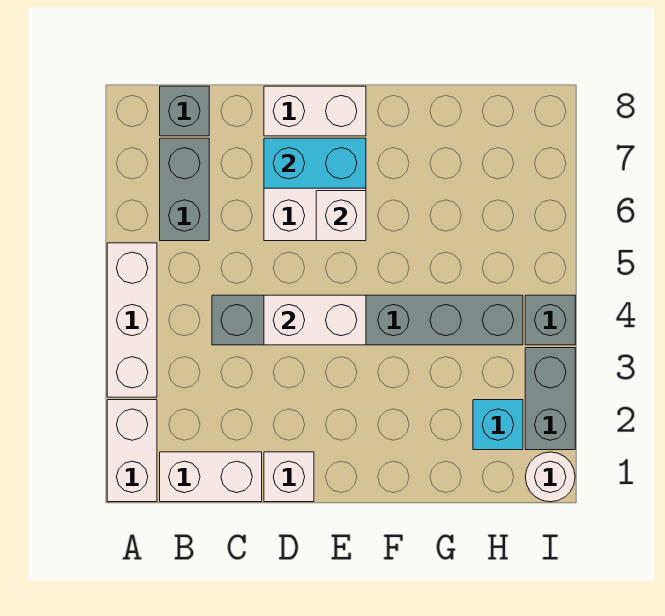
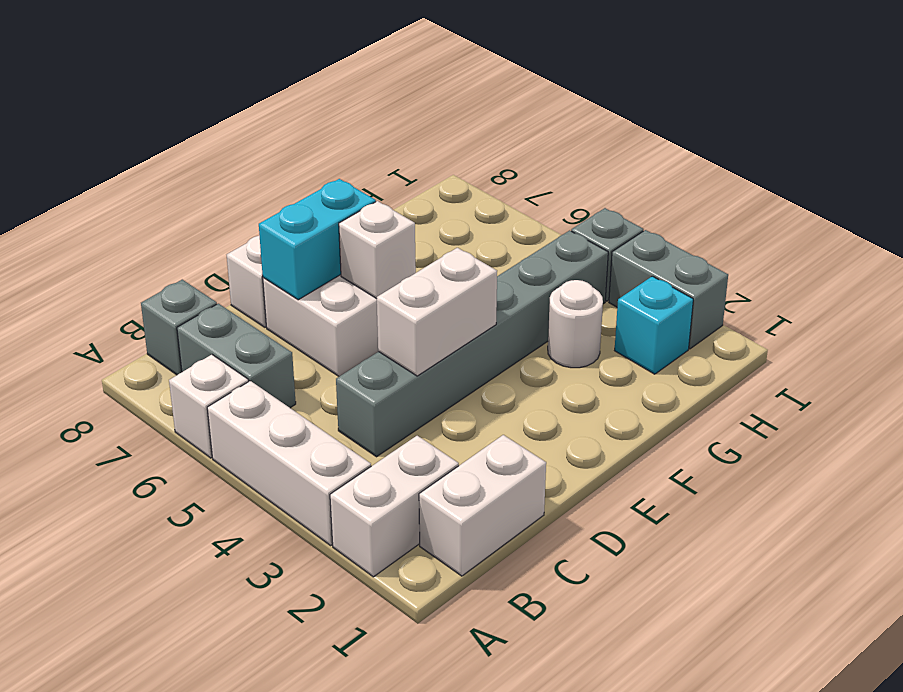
white brick A1:A2 level 1 -> white brick A2:B2 level 1
white brick D1 level 1 -> white brick A6 level 1
white round brick I1 level 1 -> white round brick G3 level 1

